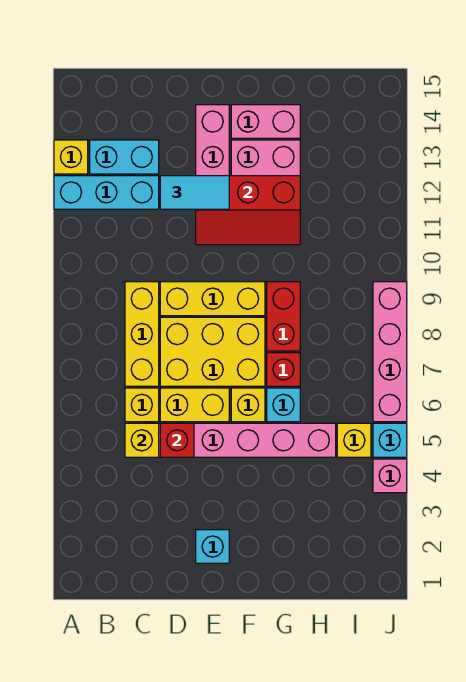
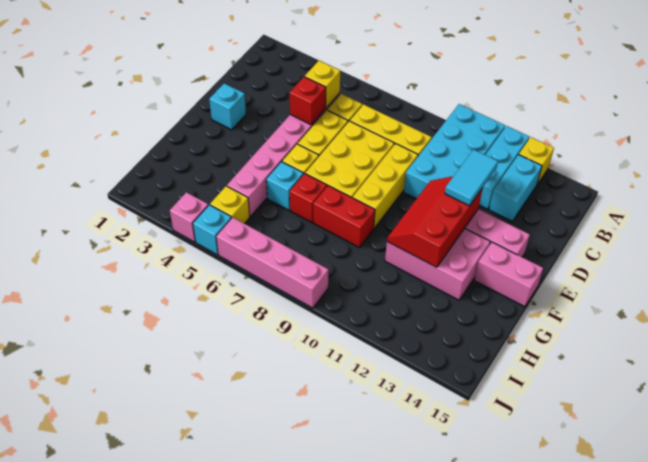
none -> cyan brick A10:D11 level 1
pink brick F14:G14 level 1 -> pink brick F14:F15 level 1

